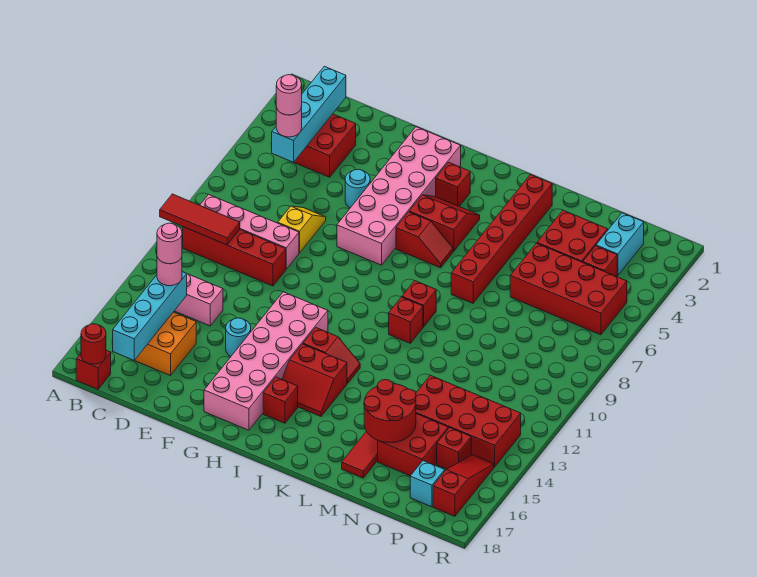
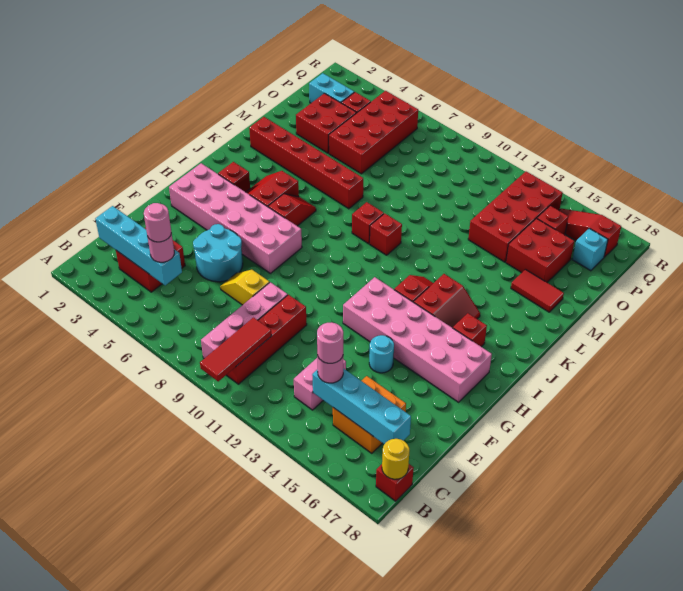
red round brick B18 level 2 -> yellow round brick B18 level 2
cyan round brick F5 level 1 -> cyan round brick E5:F6 level 1
red round brick M15:N16 level 2 -> none

